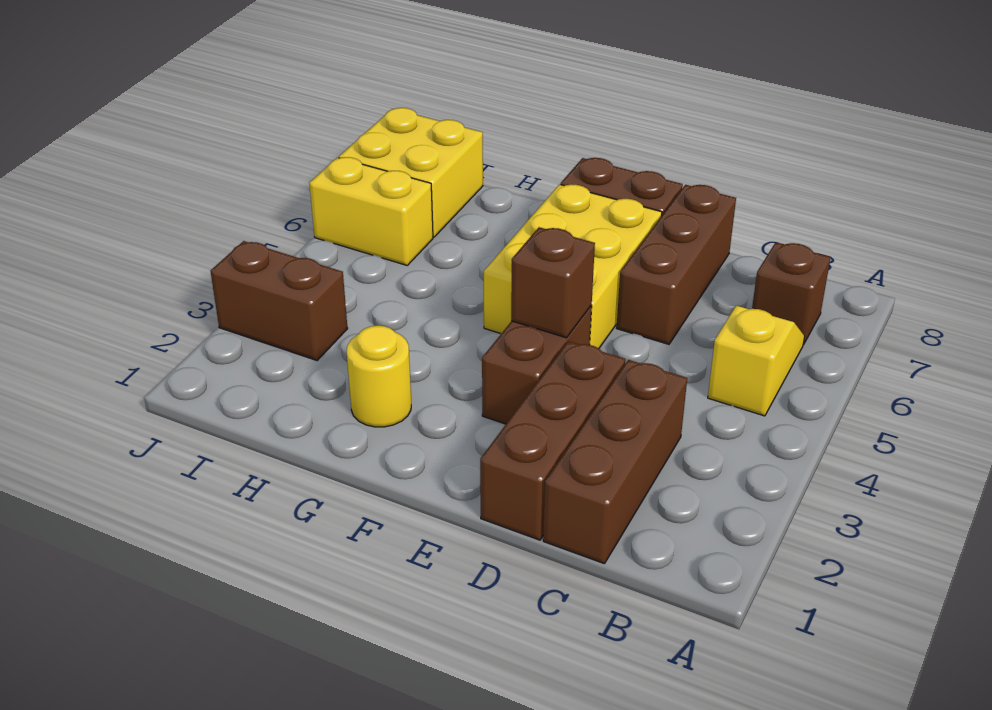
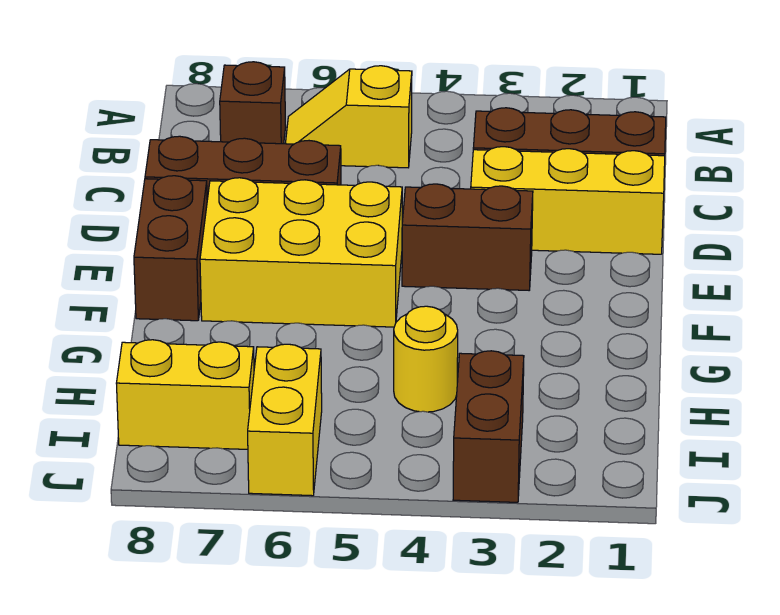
brown brick D1:D3 level 1 -> yellow brick D1:D3 level 1
brown brick E4 level 2 -> none
yellow round brick G2 level 1 -> yellow round brick H4 level 1
yellow brick I7:J8 level 1 -> yellow brick I7:I8 level 1

